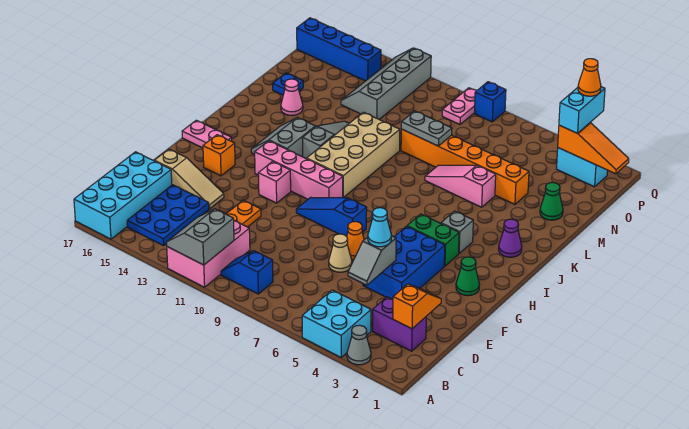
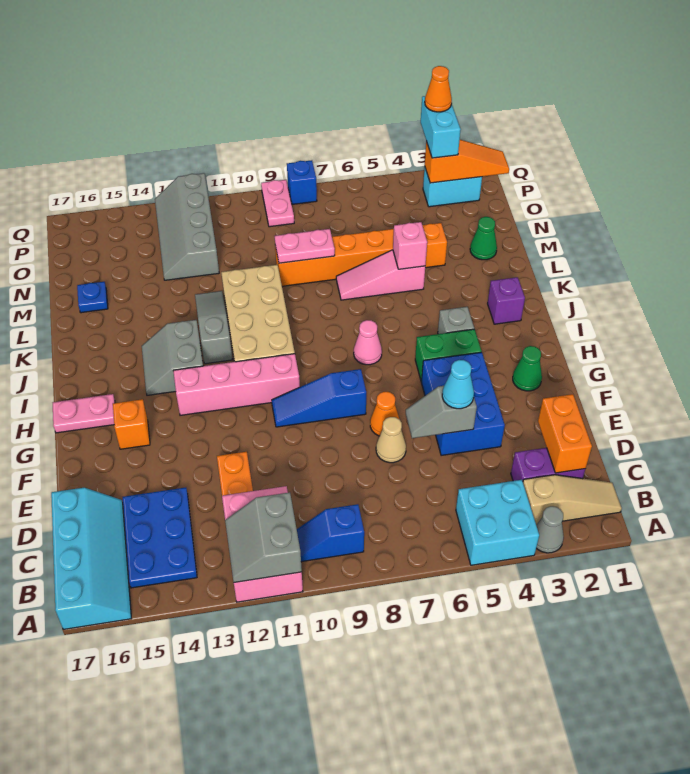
cyan brick A16:D17 level 1 -> cyan slope A16:D17 level 1 top 17
orange slope C2:D2 level 2 top C -> orange brick C2:D2 level 2
grey slope D5:E5 level 2 top E -> grey slope E5:E6 level 2 top 5
tan slope E14:E16 level 1 top 16 -> tan slope B1:B3 level 1 top 3
pink brick G12 level 1 -> pink brick L5 level 2
purple cone J2 level 1 -> purple brick J2 level 1
pink cone L15 level 1 -> pink cone I7 level 1
grey plate M8:M9 level 2 -> pink plate M8:M9 level 2
blue brick P14:P17 level 1 -> none

